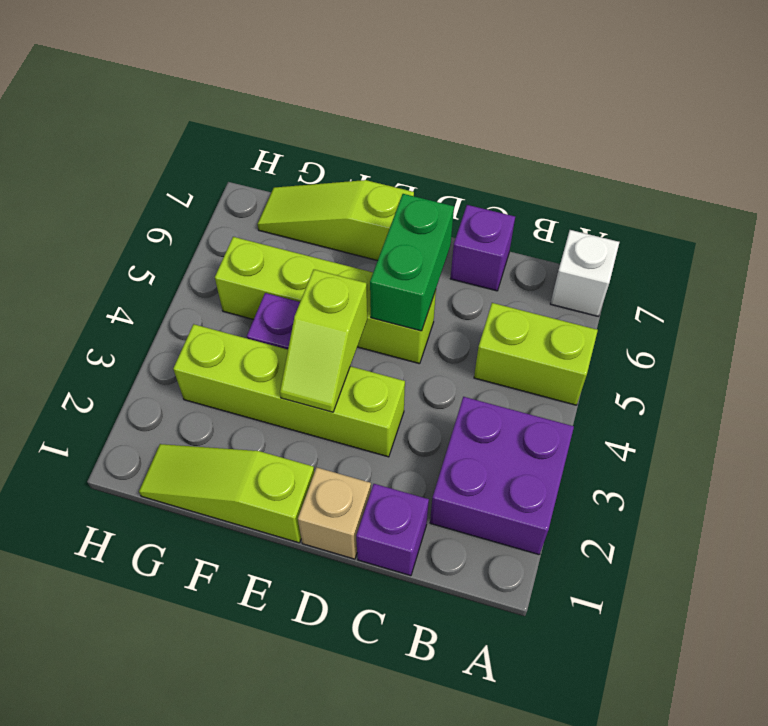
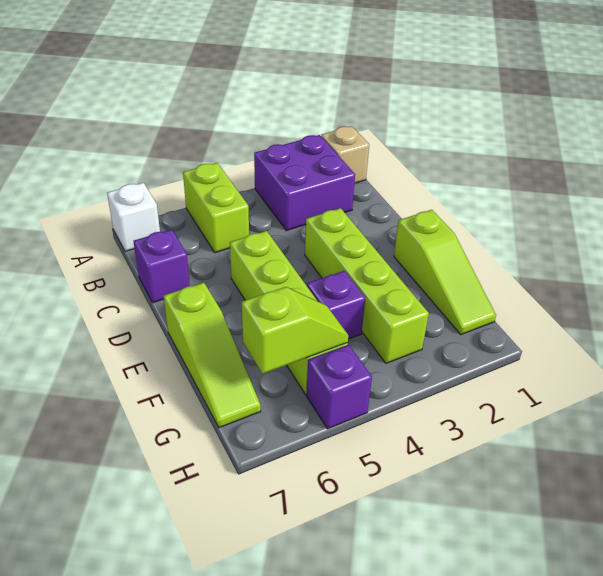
purple brick C1 level 1 -> purple brick H5 level 1
tan brick D1 level 1 -> tan brick A1 level 1
green brick D5:D6 level 2 -> none
lime slope E3:E4 level 2 top 4 -> lime slope G5:G6 level 2 top 6

